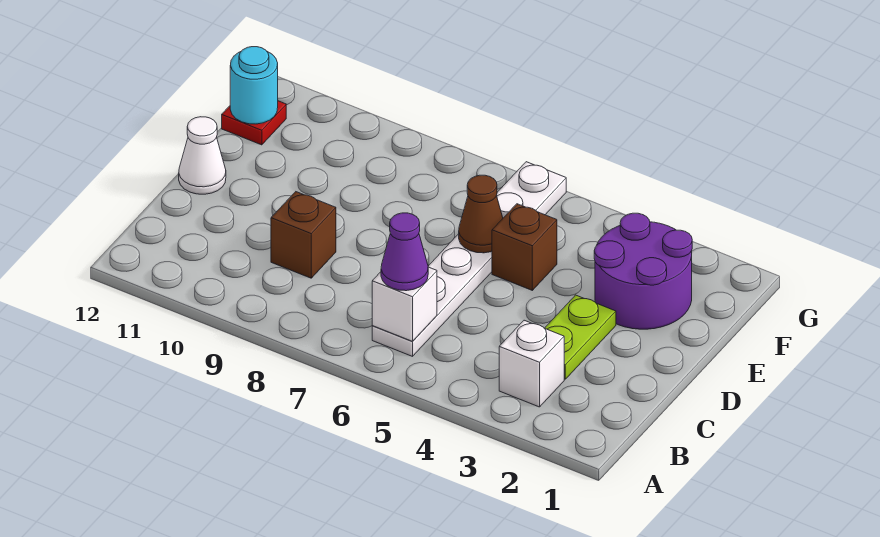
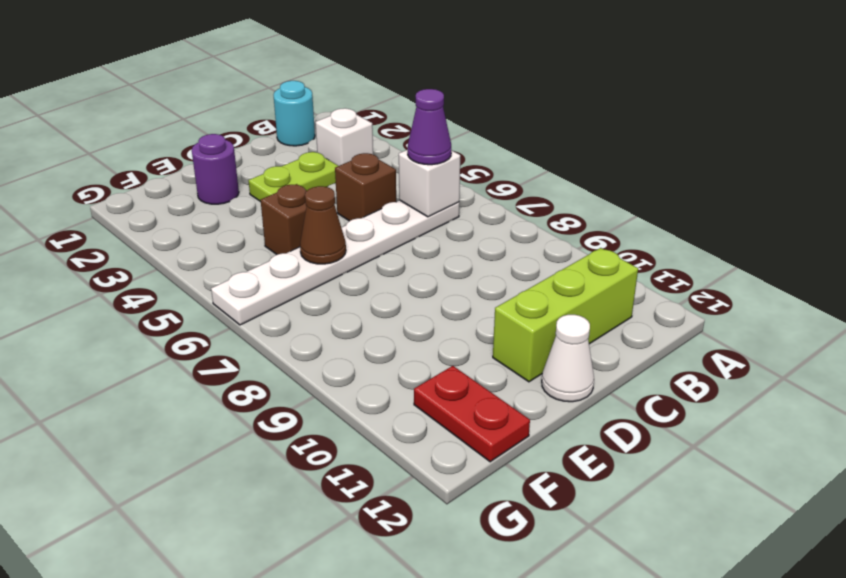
none -> lime brick B11:D11 level 1
brown brick C9 level 1 -> brown brick C5 level 1
purple round brick E2:F3 level 1 -> purple round brick E2 level 1
red plate F12 level 1 -> red plate F11:F12 level 1
cyan round brick F12 level 2 -> cyan round brick B1 level 1

